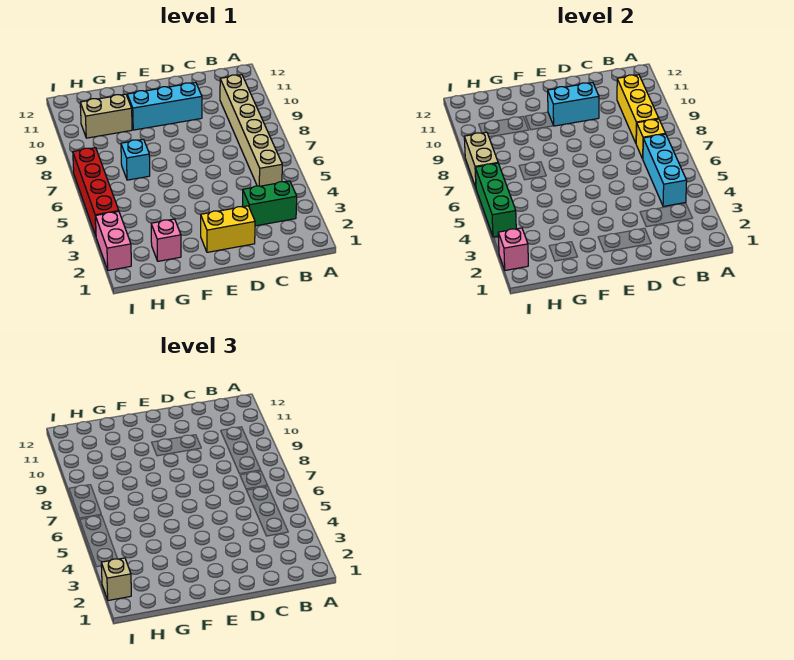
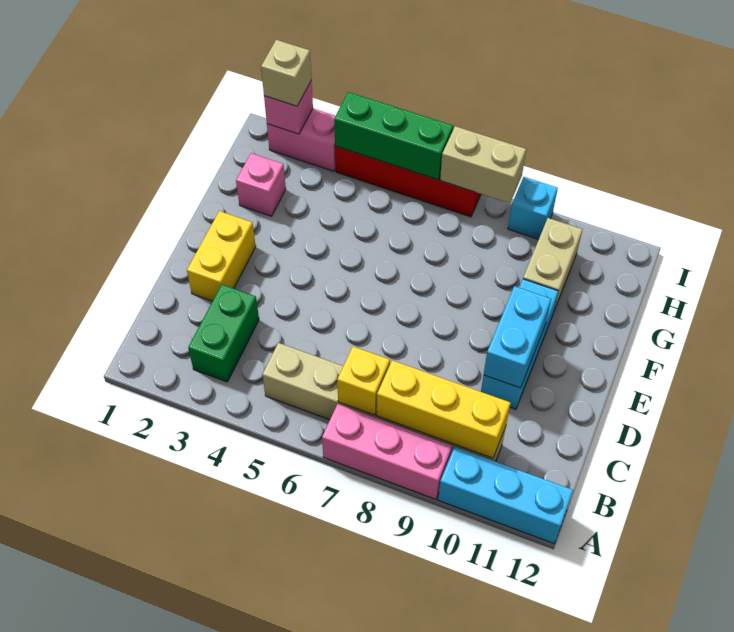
none -> pink brick A7:A9 level 1
cyan brick B4:B6 level 2 -> cyan brick A10:A12 level 1
cyan brick G7 level 1 -> cyan brick I9 level 1

